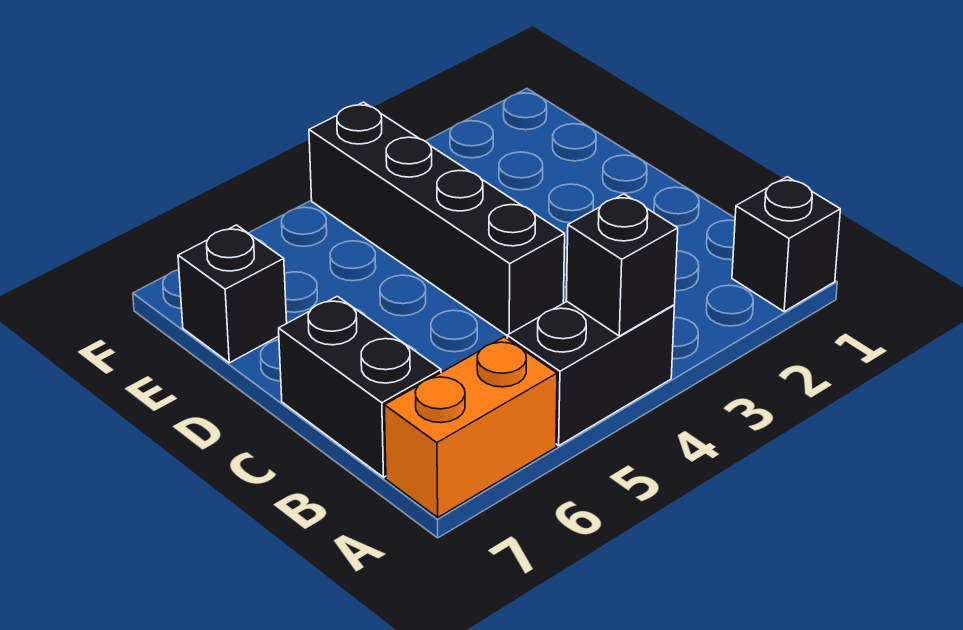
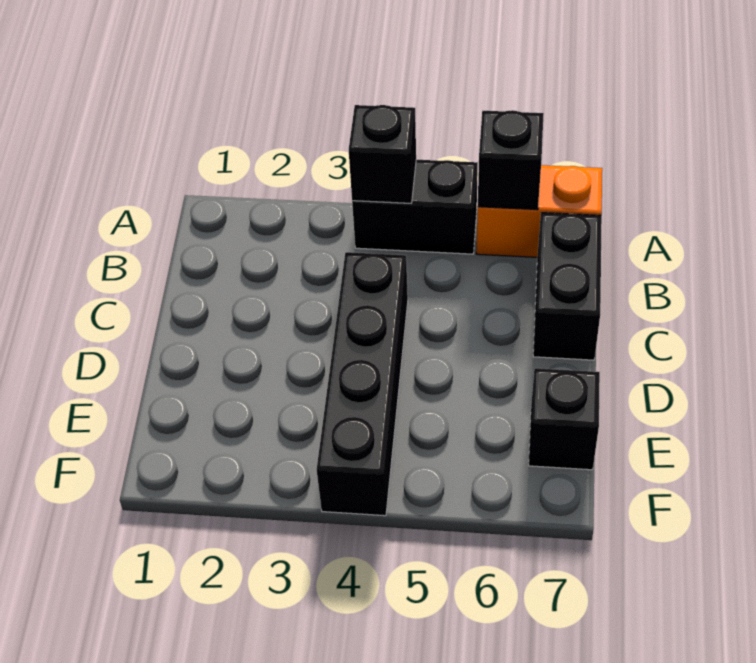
black brick A1 level 1 -> black brick A6 level 2

